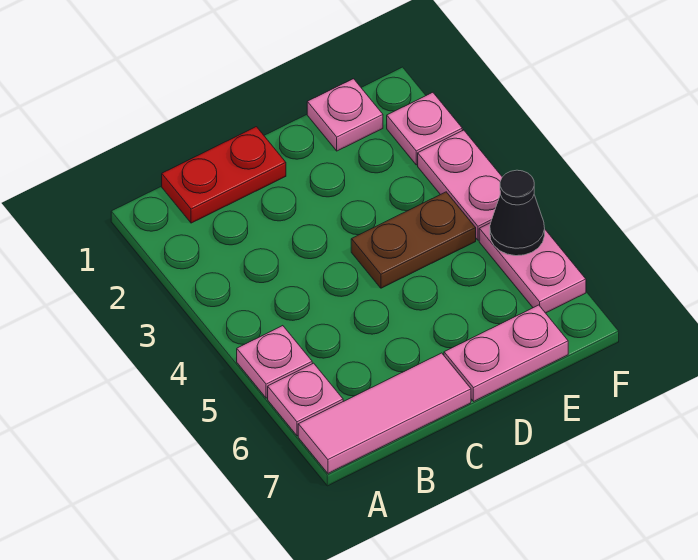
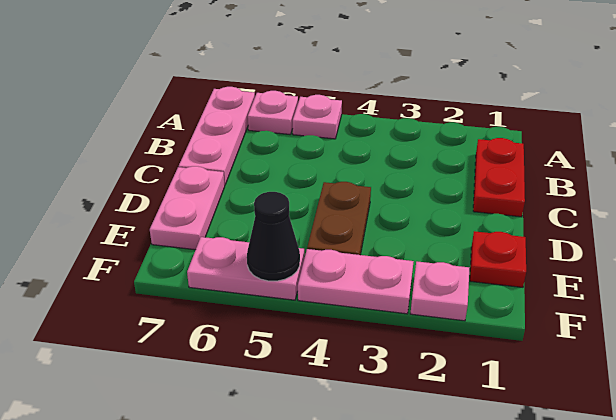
pink tile A7:C7 level 1 -> pink plate A7:C7 level 1
pink plate E1 level 1 -> red plate E1 level 1

